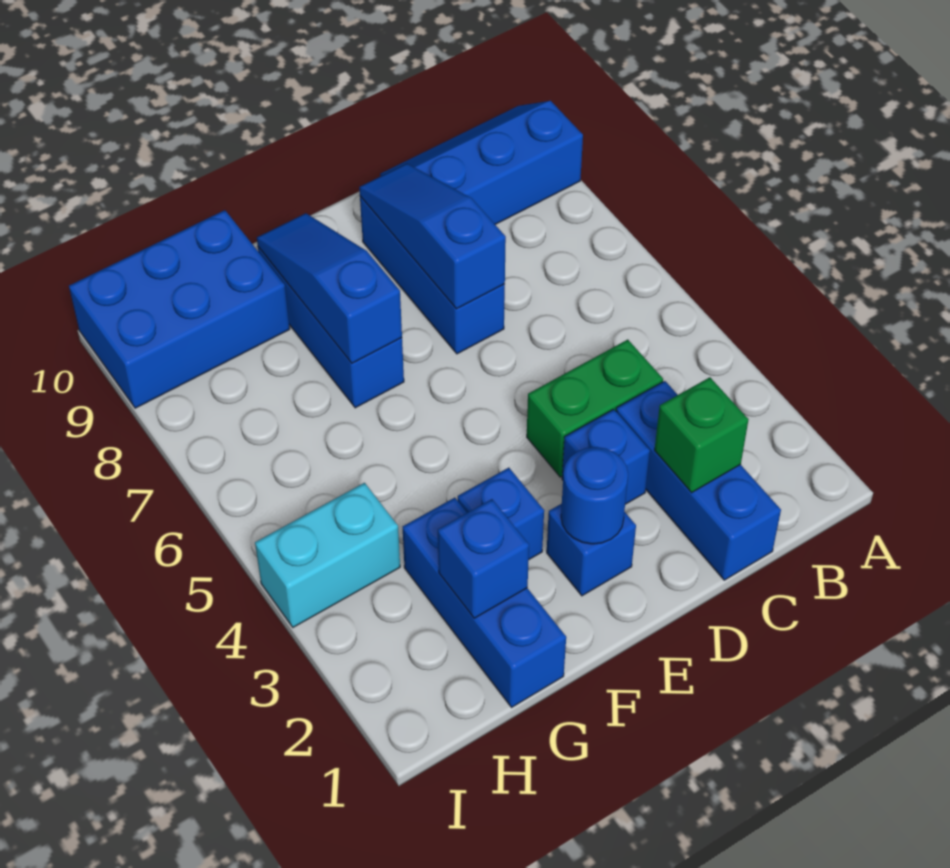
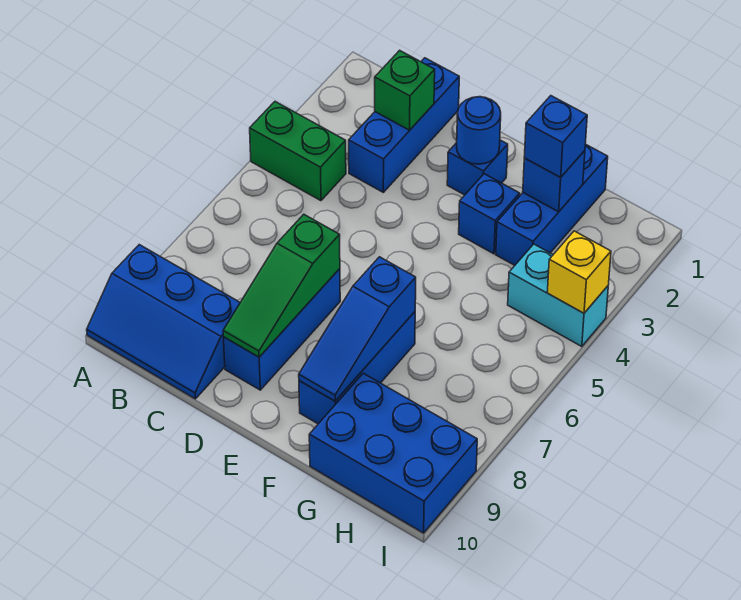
green brick C4:D4 level 1 -> green brick A4:B4 level 1
blue brick D3 level 1 -> blue brick G2 level 3
blue slope D7:D9 level 2 top 7 -> green slope D7:D9 level 2 top 7
none -> yellow brick I4 level 2

